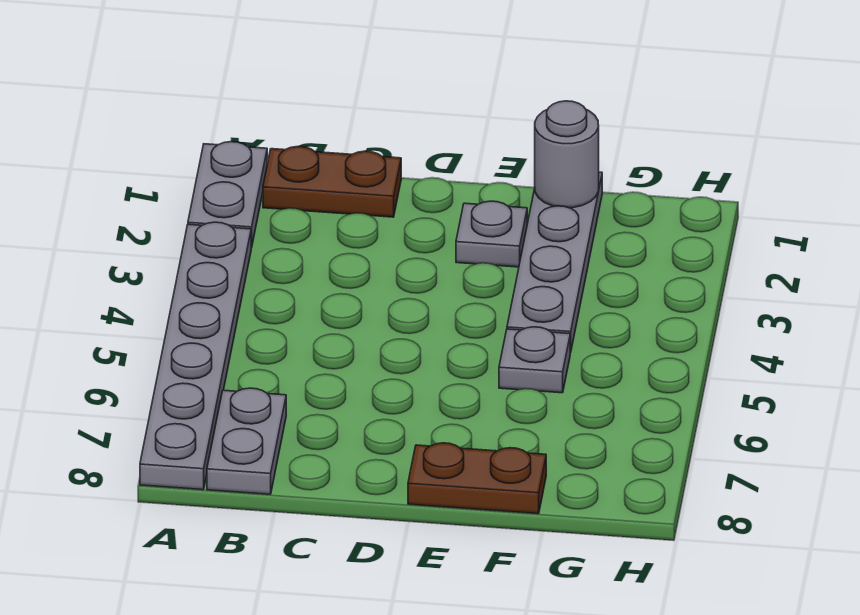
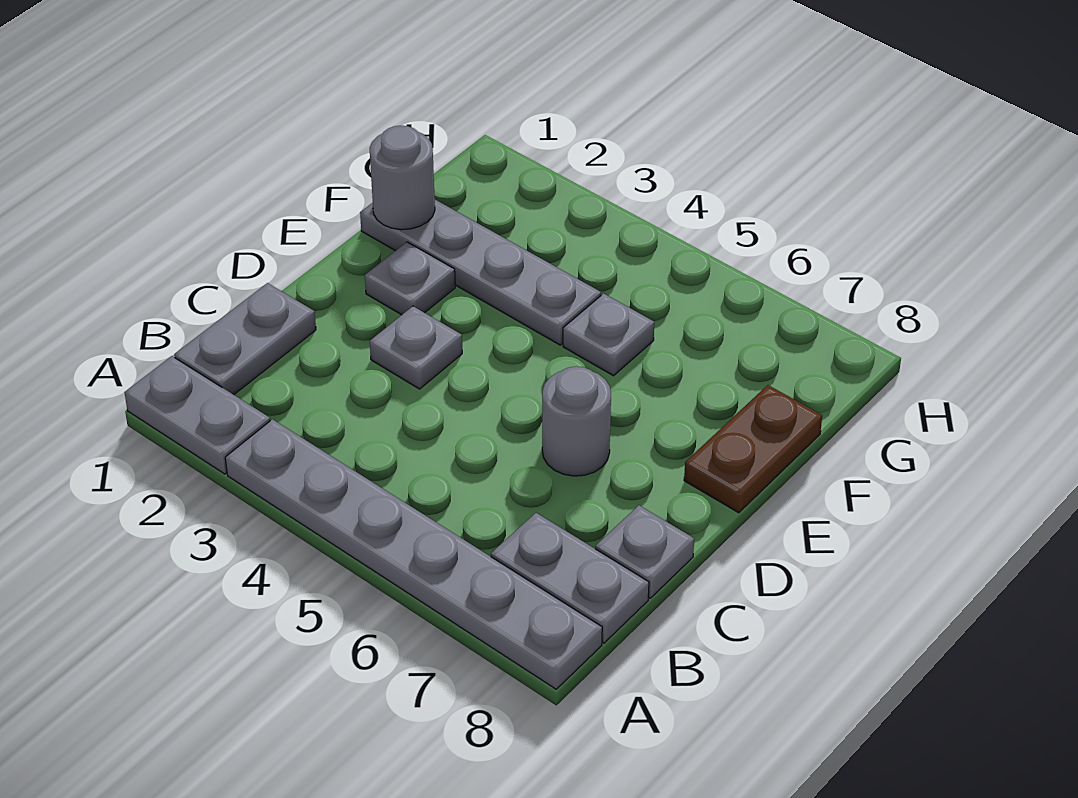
brown plate B1:C1 level 1 -> grey plate B1:C1 level 1
none -> grey plate C8 level 1
none -> grey plate D3 level 1
none -> grey round brick D6 level 1

